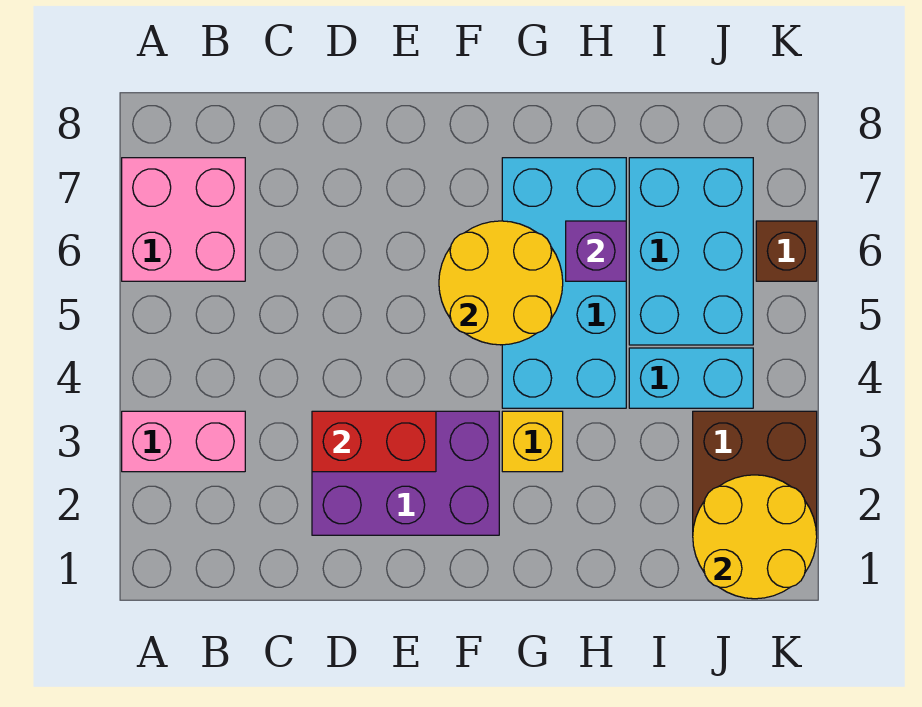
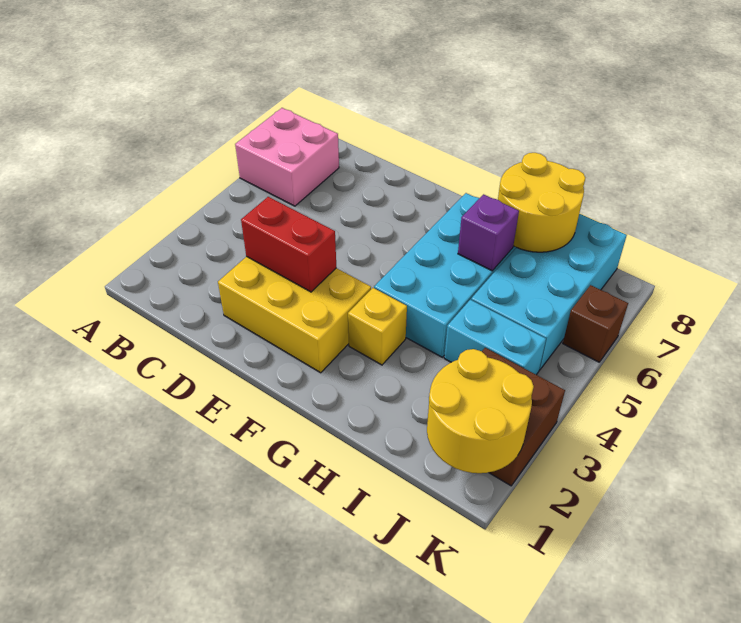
pink brick A3:B3 level 1 -> none
purple brick D2:F3 level 1 -> yellow brick D2:F3 level 1
yellow round brick F5:G6 level 2 -> yellow round brick H7:I8 level 2
cyan brick I5:J7 level 1 -> cyan brick I5:J8 level 1

